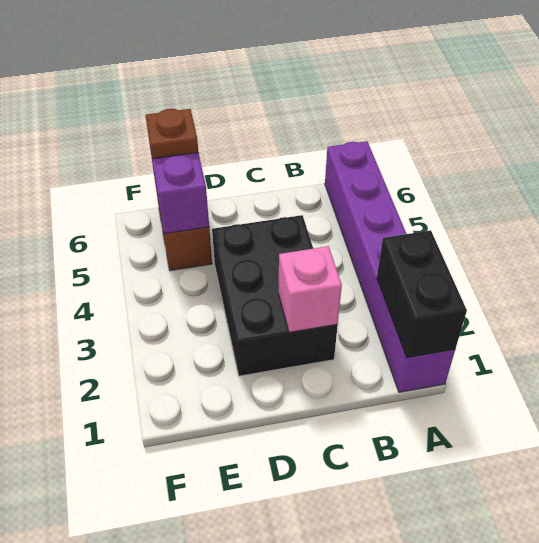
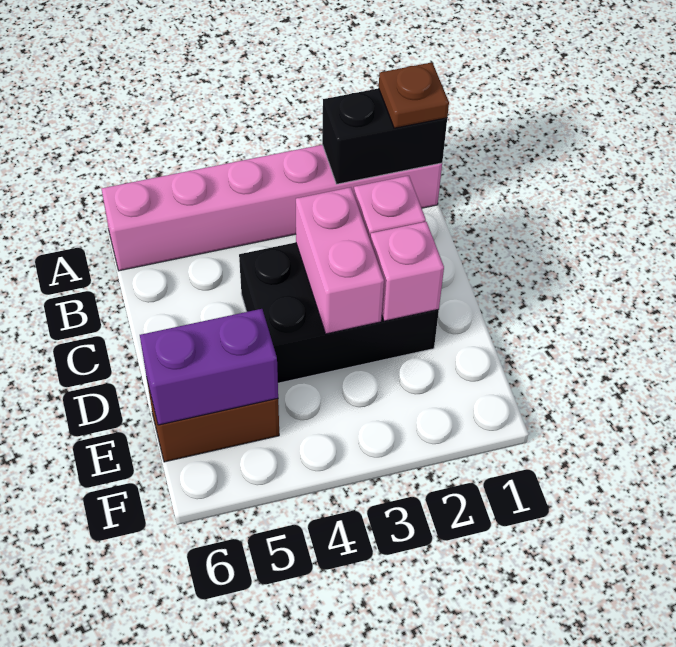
purple brick A1:A6 level 1 -> pink brick A1:A6 level 1
none -> pink brick C3:D3 level 2
none -> pink brick D2 level 2
brown plate E6 level 3 -> brown plate A1 level 3

